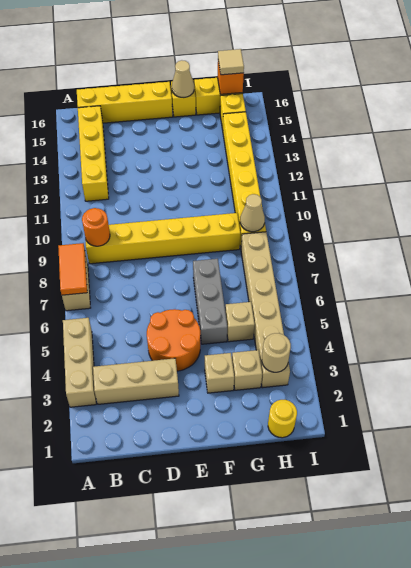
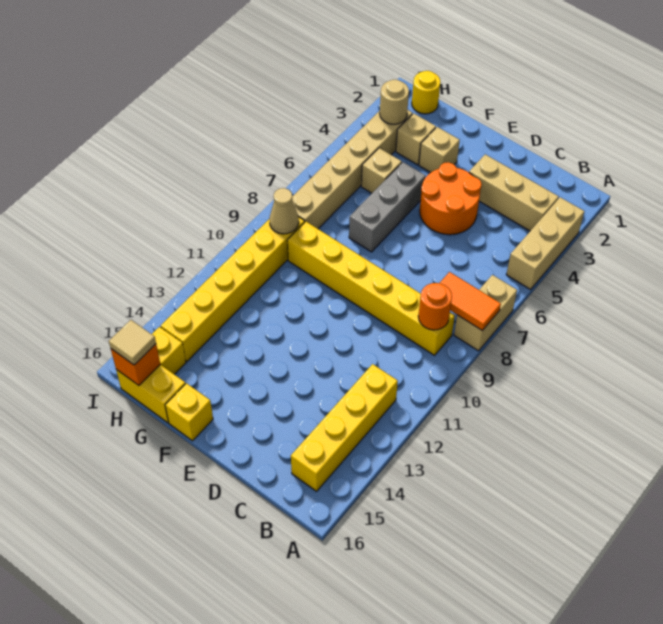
orange tile A7:A8 level 2 -> orange tile A8:B8 level 2
yellow brick B16:E16 level 1 -> none
tan cone F16 level 2 -> none

